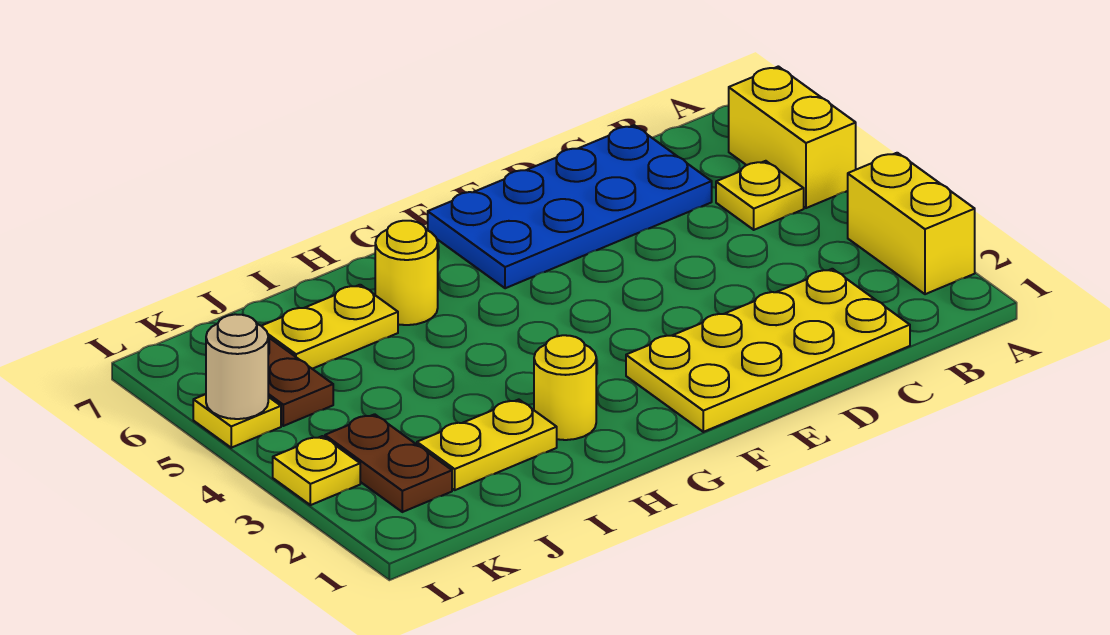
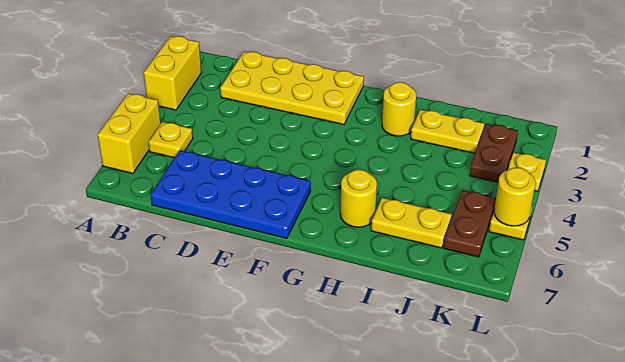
tan round brick L5 level 2 -> yellow round brick L5 level 2

